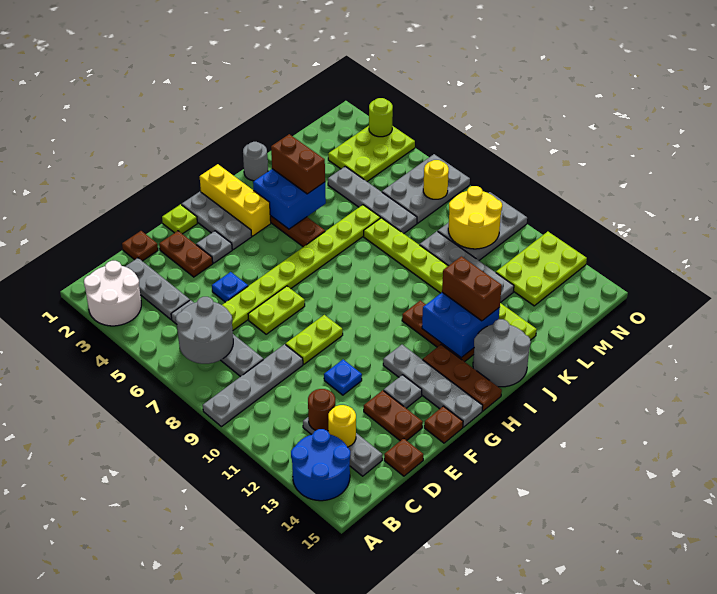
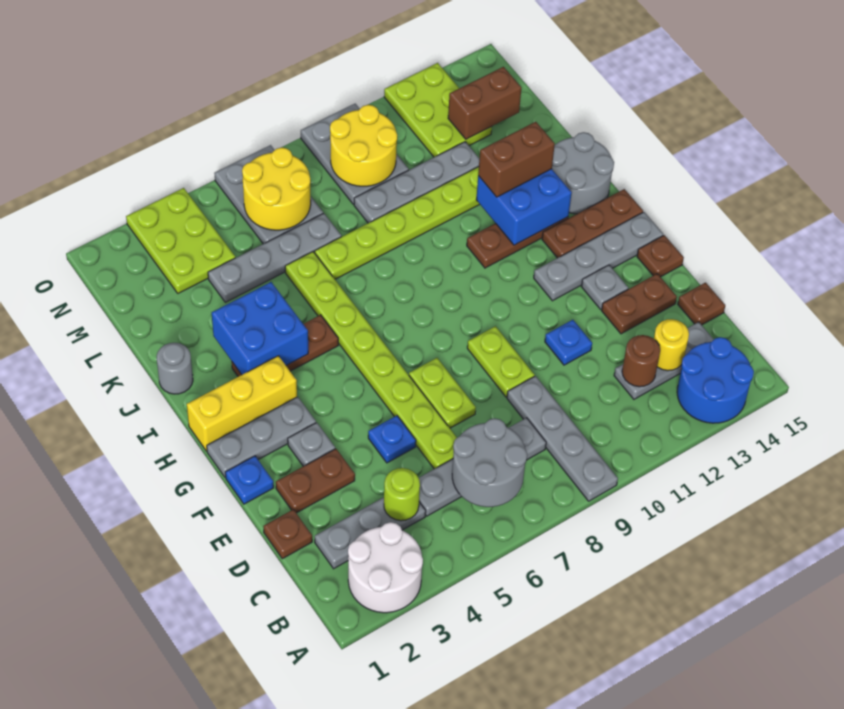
lime plate F1 level 1 -> blue plate F1 level 1
brown brick J3:J4 level 3 -> brown brick M13:M14 level 2
yellow round brick N7 level 2 -> yellow round brick M6:N7 level 2
lime round brick O3 level 2 -> lime round brick C4 level 2

